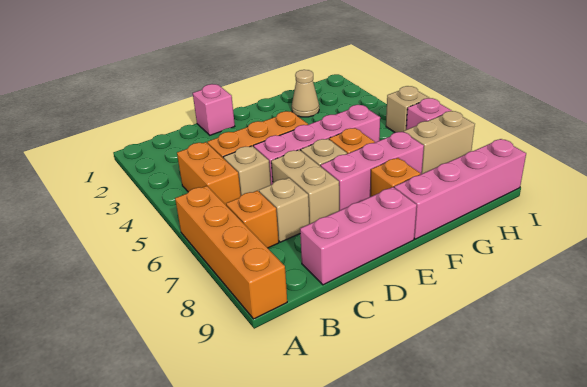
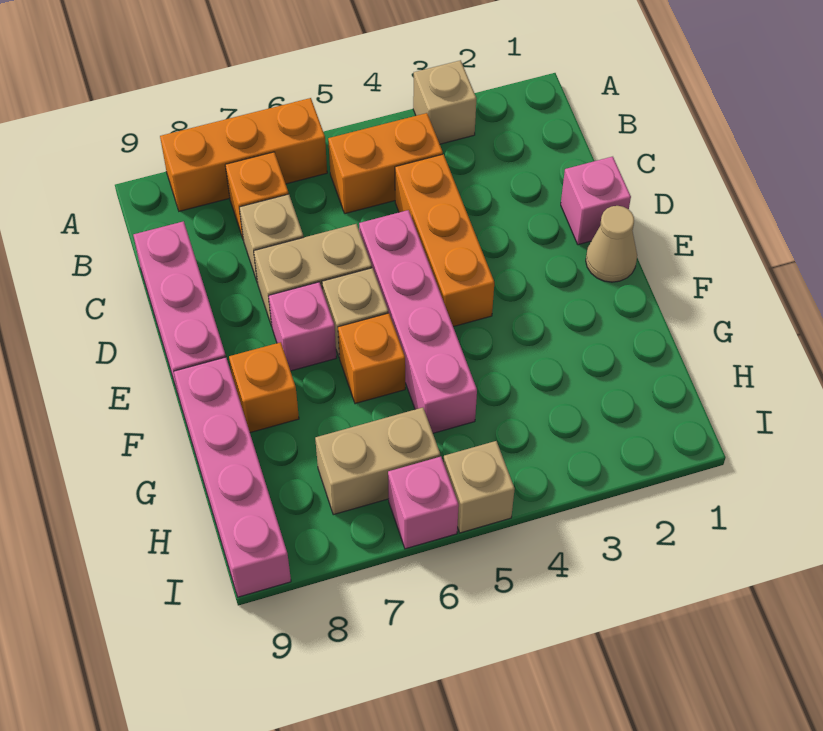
orange brick A6:A9 level 1 -> orange brick A6:A8 level 1
tan brick C5 level 1 -> tan brick A3 level 1
pink brick E7:G7 level 1 -> pink brick E7 level 1
tan cone G2 level 1 -> tan cone E1 level 1
tan brick H7:I7 level 1 -> tan brick H6:H7 level 1

